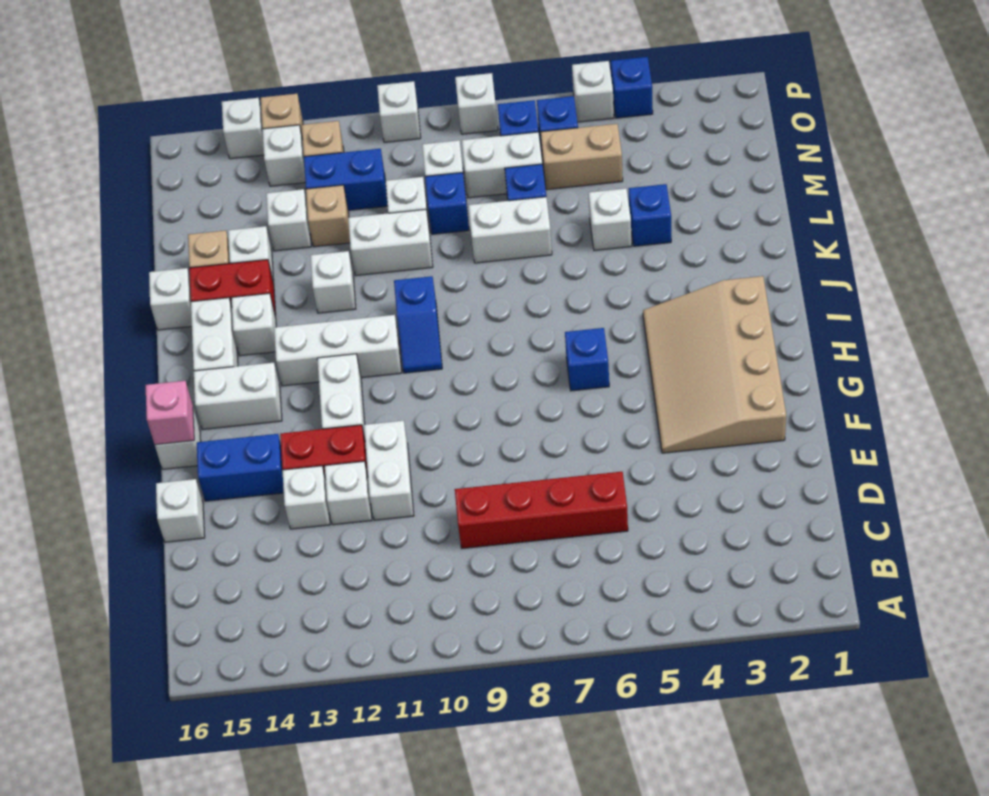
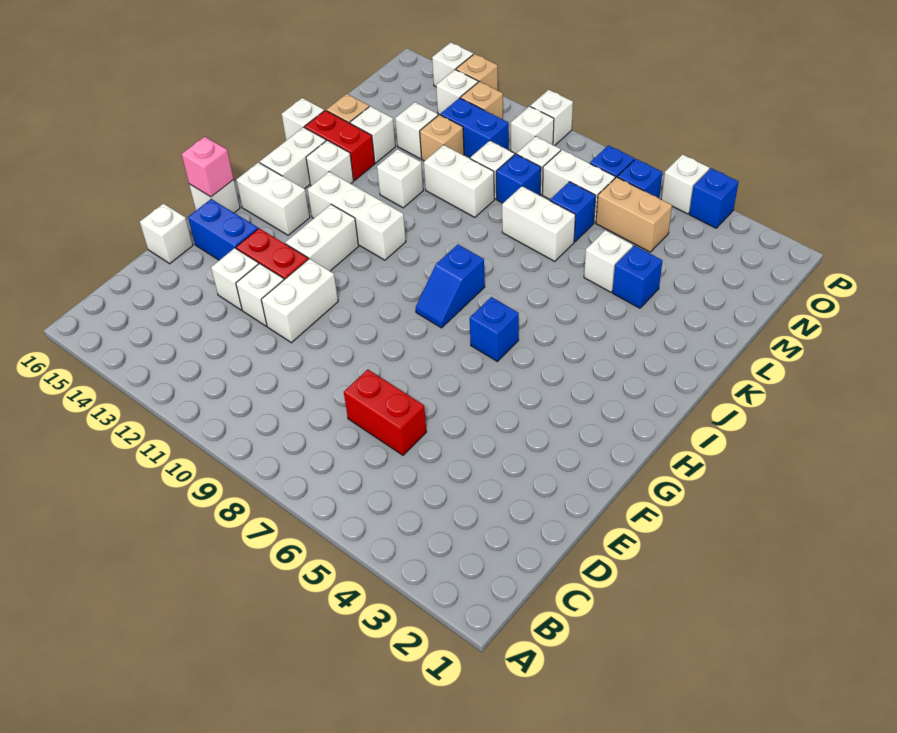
red brick D6:D9 level 1 -> red brick D6:D7 level 1
tan slope F2:I4 level 1 top 2 -> none
blue slope I10:J10 level 1 top J -> blue slope H8:I8 level 1 top I
white brick P8 level 1 -> white brick O10 level 1

